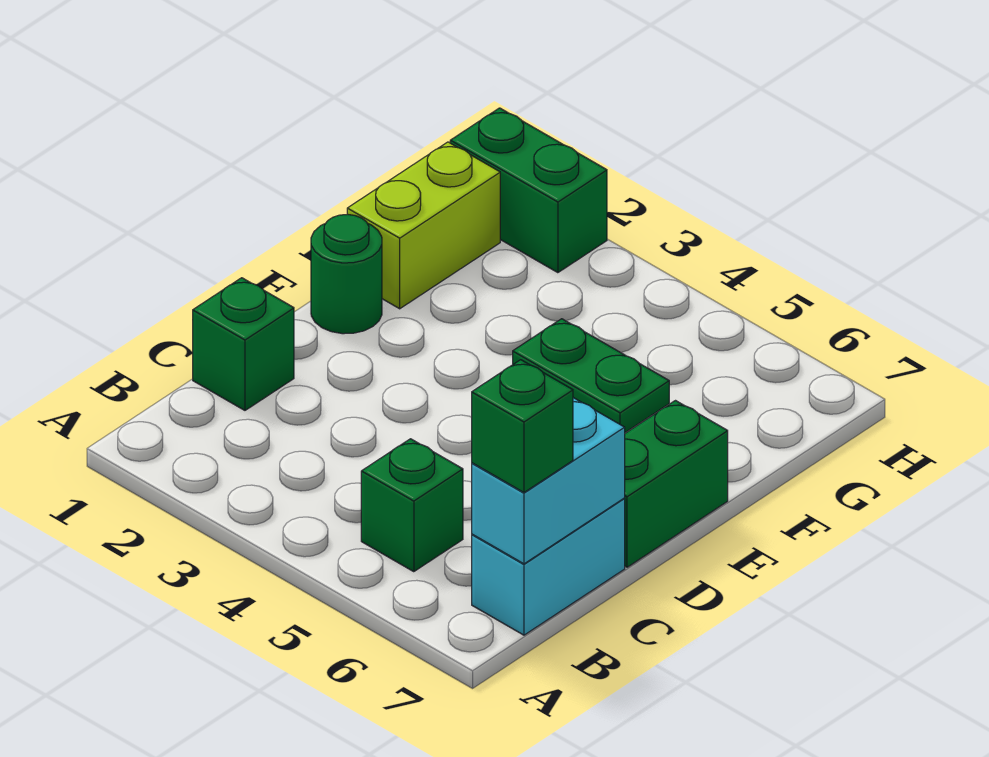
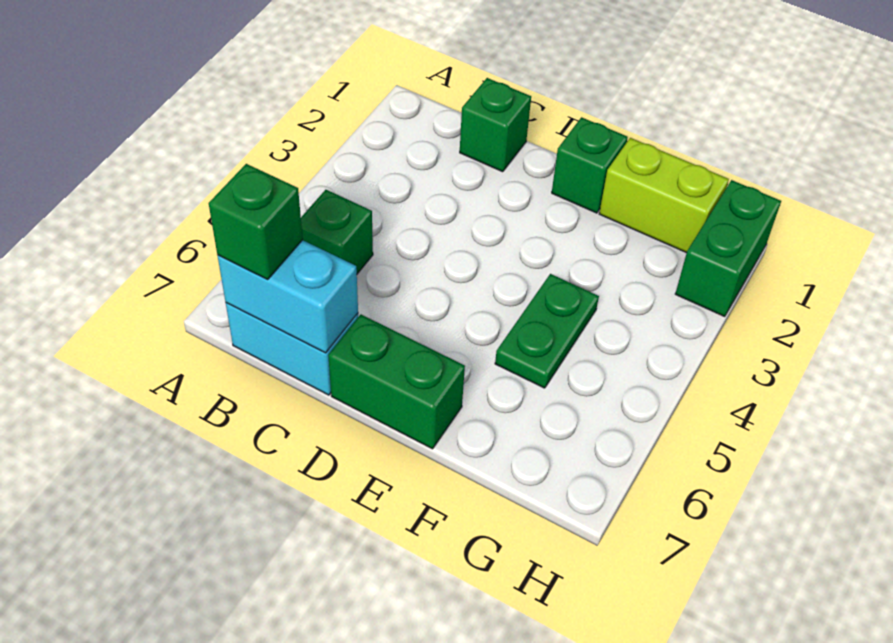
green round brick E1 level 1 -> green brick E1 level 1

